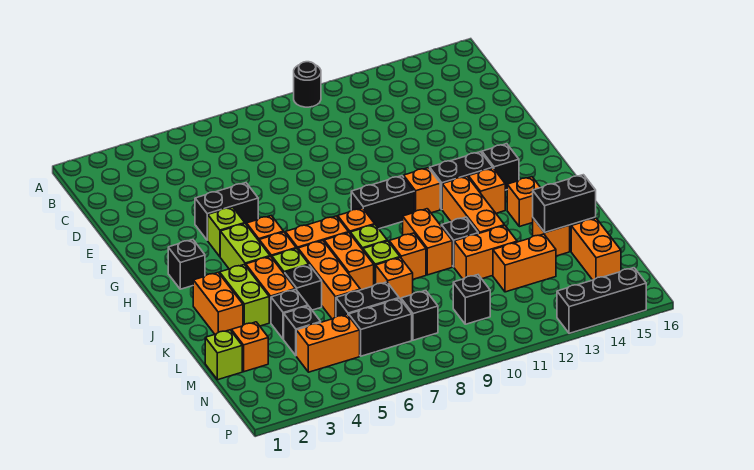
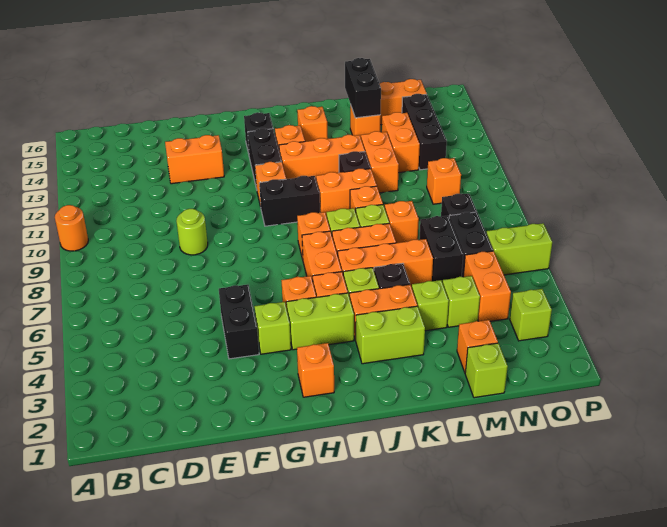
black round brick A10 level 1 -> orange round brick A10 level 1
none -> lime round brick E9 level 1
black brick H2 level 1 -> orange brick H2 level 1
black brick H9:H10 level 1 -> black brick H10:I10 level 1
orange brick J2:K2 level 1 -> orange brick E13:F13 level 1
black brick L4 level 1 -> lime brick L4 level 1
black brick M4 level 1 -> lime brick M4 level 1
black brick N10 level 1 -> orange brick N10 level 1
none -> lime brick O3 level 1
none -> lime brick O6:P6 level 1
black brick P13:P15 level 1 -> black brick N12:N14 level 1

